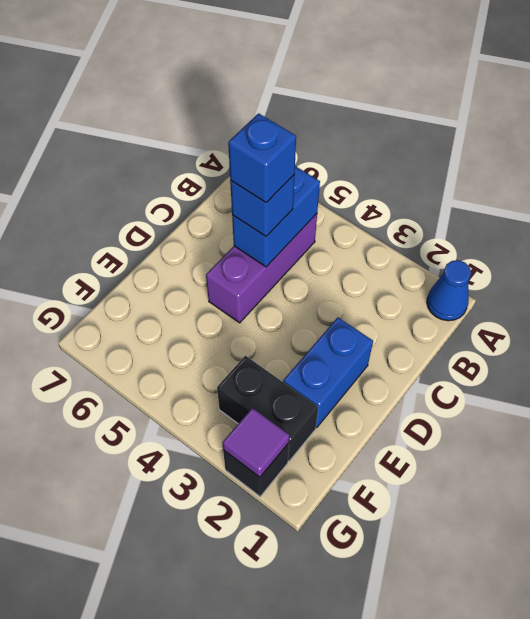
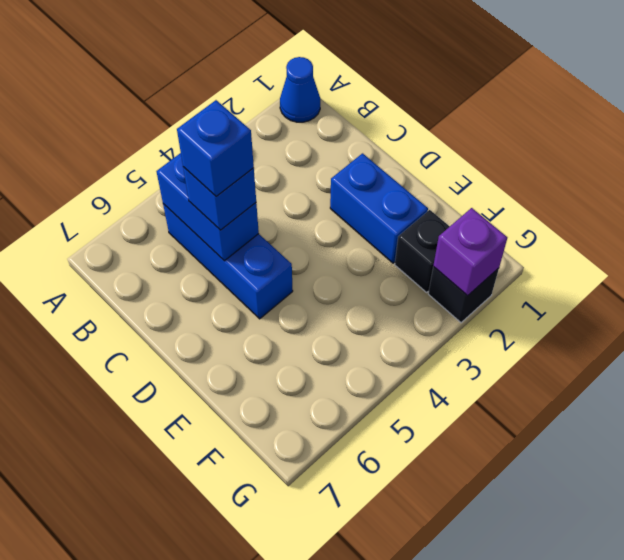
purple brick B5:D5 level 1 -> blue brick B5:D5 level 1
black brick F2:F3 level 1 -> black brick F2 level 1
purple tile G2 level 2 -> purple brick G2 level 2

